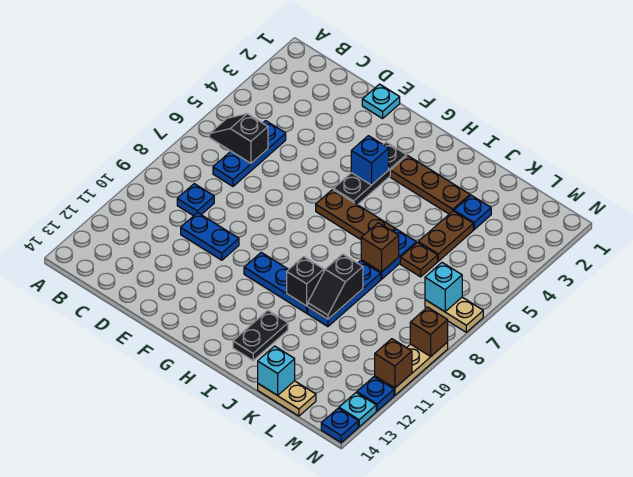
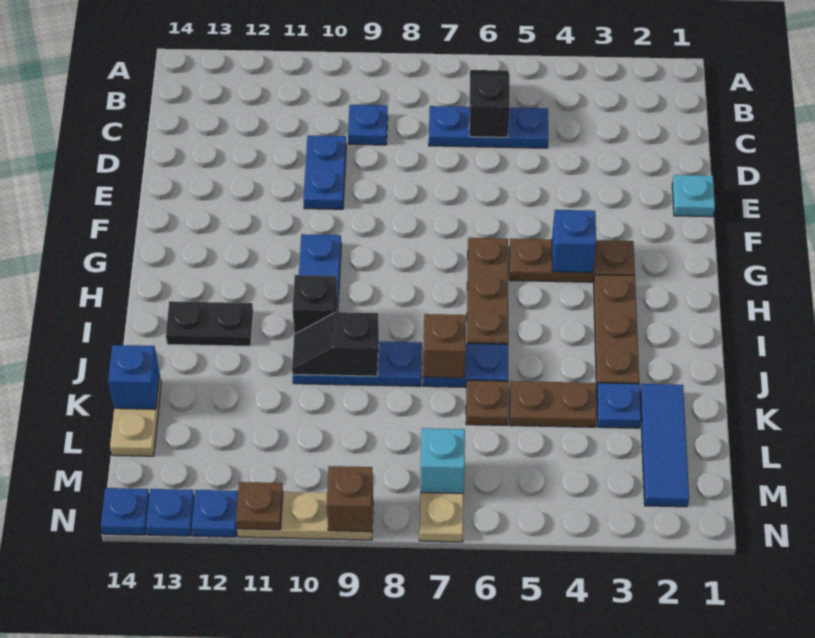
black plate G3:G5 level 1 -> brown plate G3:G5 level 1
none -> blue tile K2:M2 level 1
cyan brick K14 level 2 -> blue brick K14 level 2
brown brick N11 level 2 -> brown plate N11 level 2
cyan plate N13 level 1 -> blue plate N13 level 1

